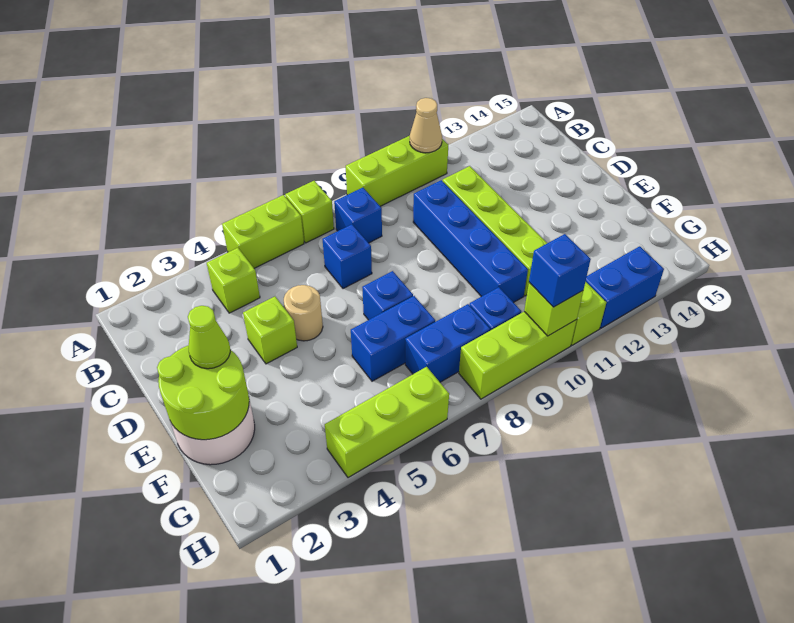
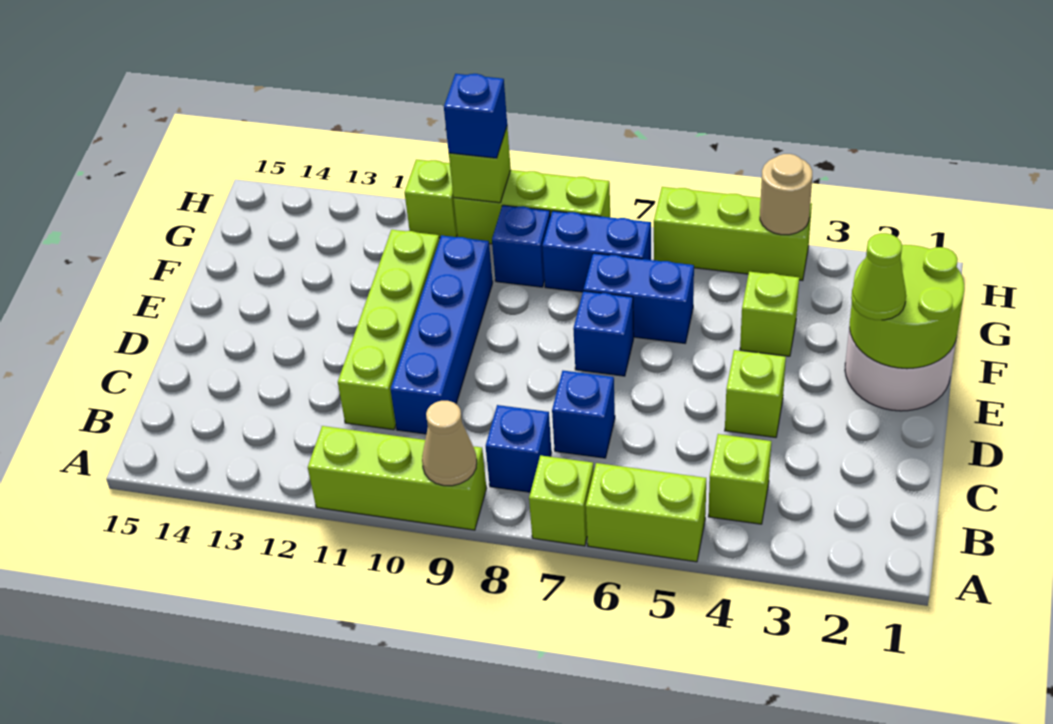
tan cone A11 level 2 -> tan cone A9 level 2
tan round brick D5 level 1 -> tan round brick H4 level 2
none -> lime brick F4 level 1
blue brick H12:H13 level 1 -> none

